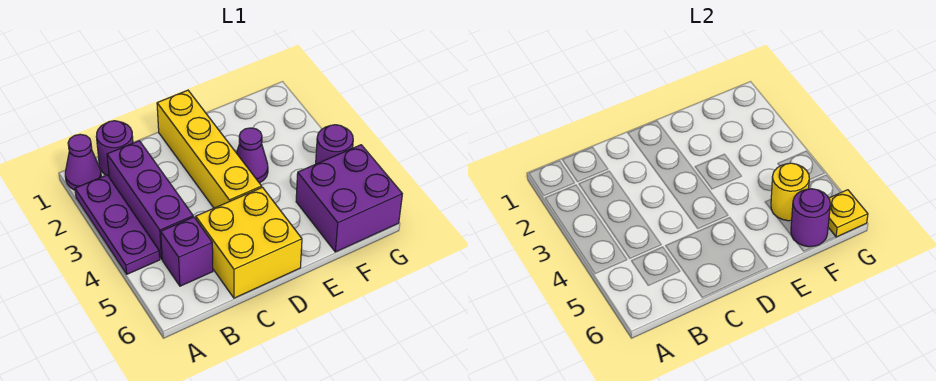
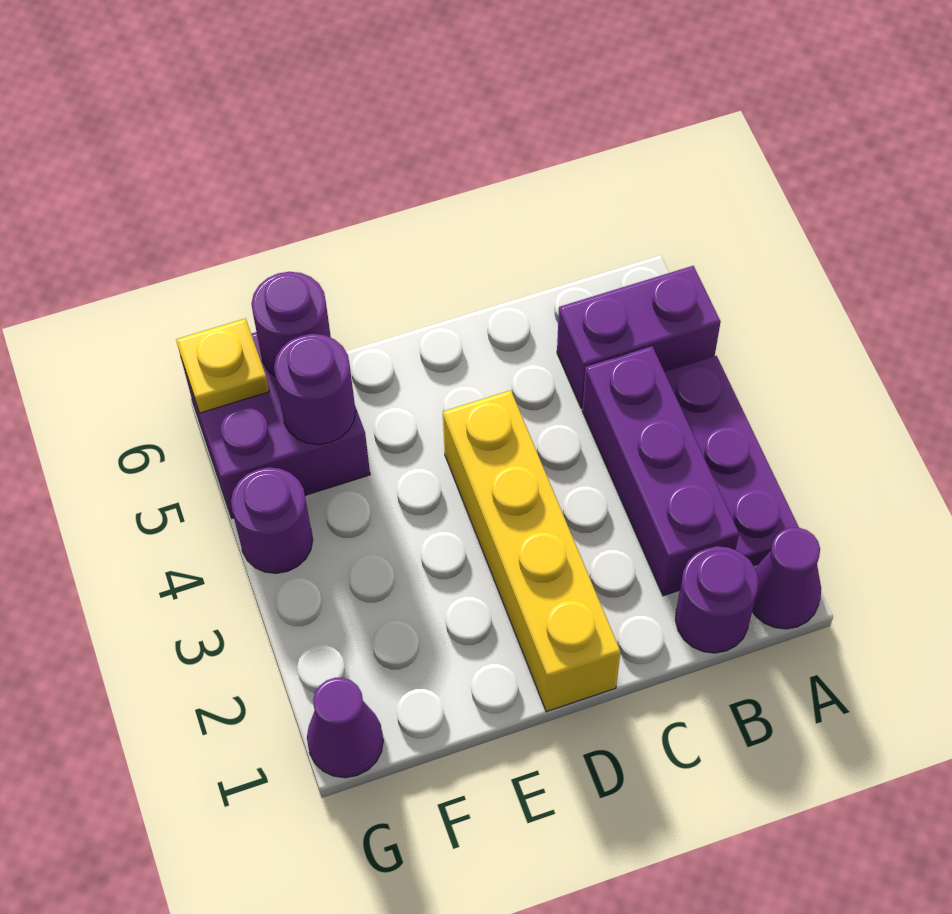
purple brick B5 level 1 -> purple brick A5:B5 level 1
yellow brick C5:D6 level 1 -> none
purple cone E3 level 1 -> purple cone G1 level 1
yellow round brick F5 level 2 -> purple round brick F5 level 2

